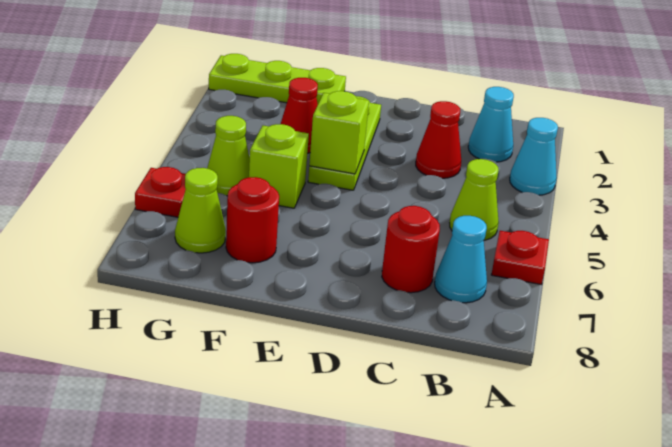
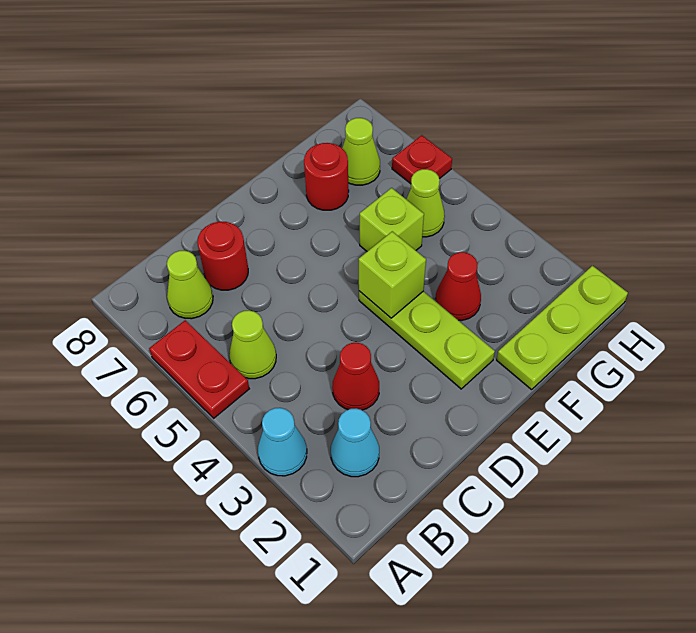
red plate A6 level 1 -> red plate A5:A6 level 1
cyan cone B7 level 1 -> lime cone B7 level 1

